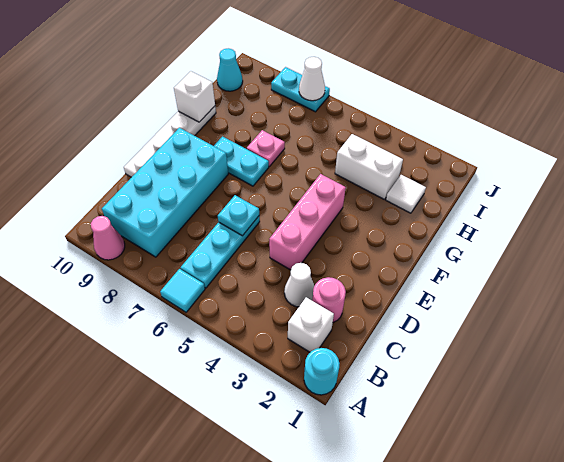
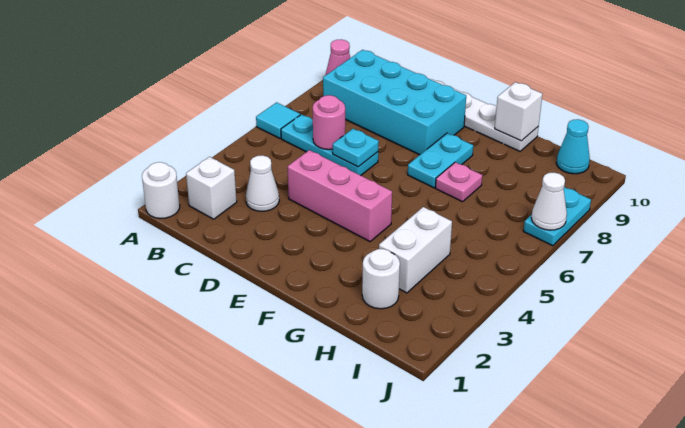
cyan round brick A1 level 1 -> white round brick A1 level 1
pink round brick C2 level 1 -> pink round brick C6 level 2
white tile H2 level 1 -> white round brick H2 level 1

